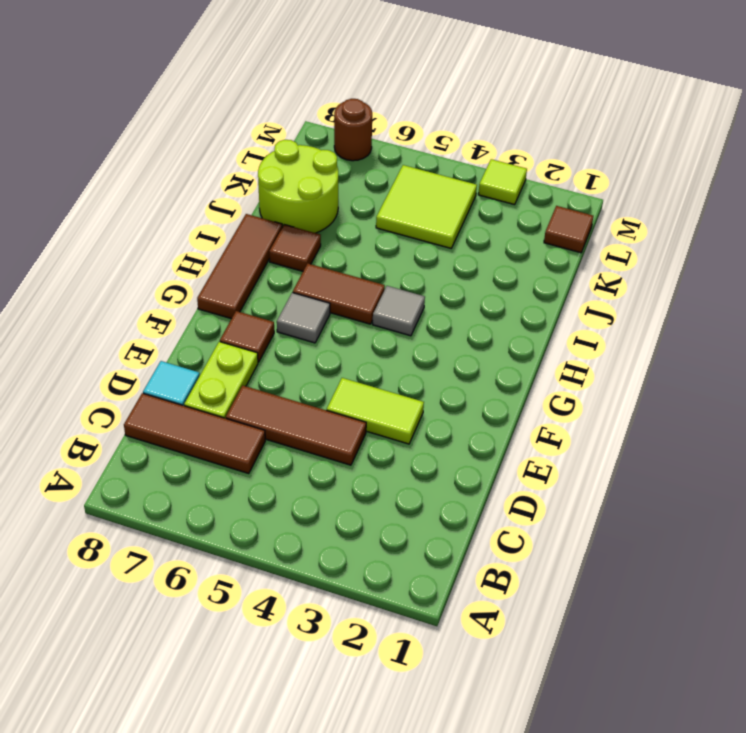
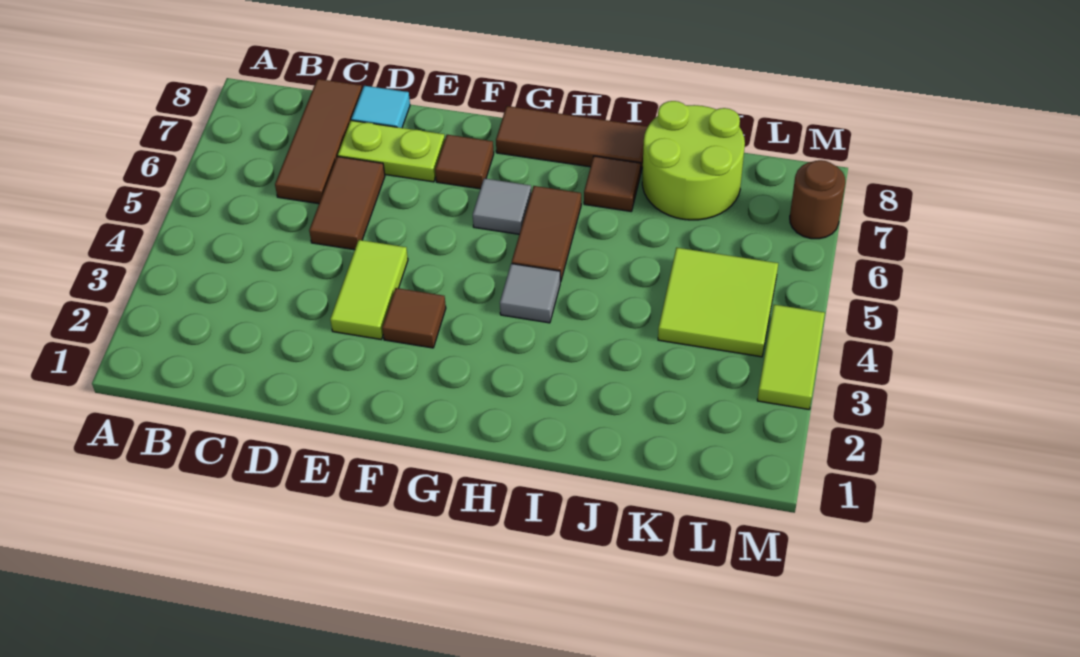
brown tile D4:D6 level 1 -> brown tile D5:D6 level 1
brown tile L1 level 1 -> brown tile F3 level 1
lime tile M3 level 1 -> lime tile M3:M4 level 1

